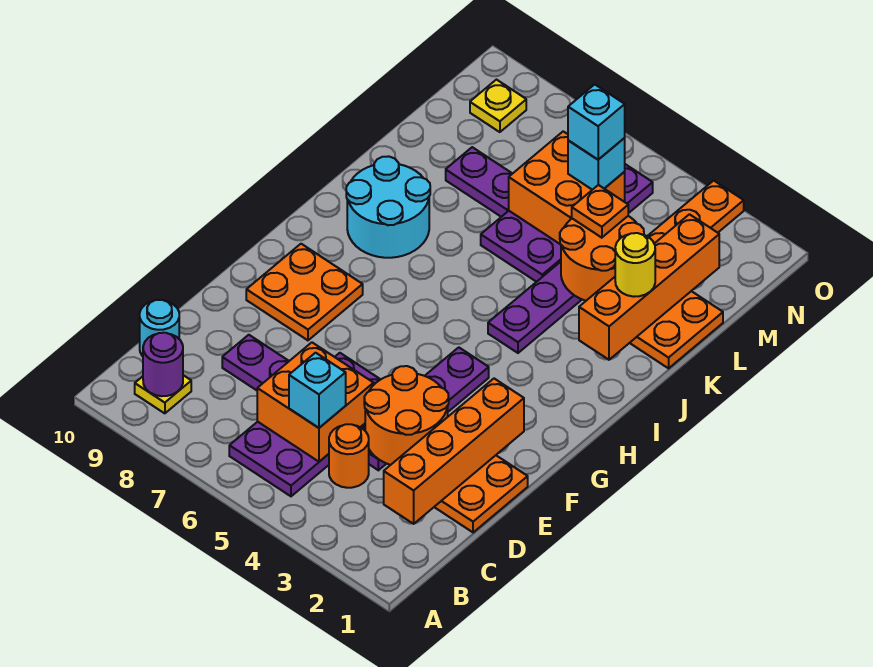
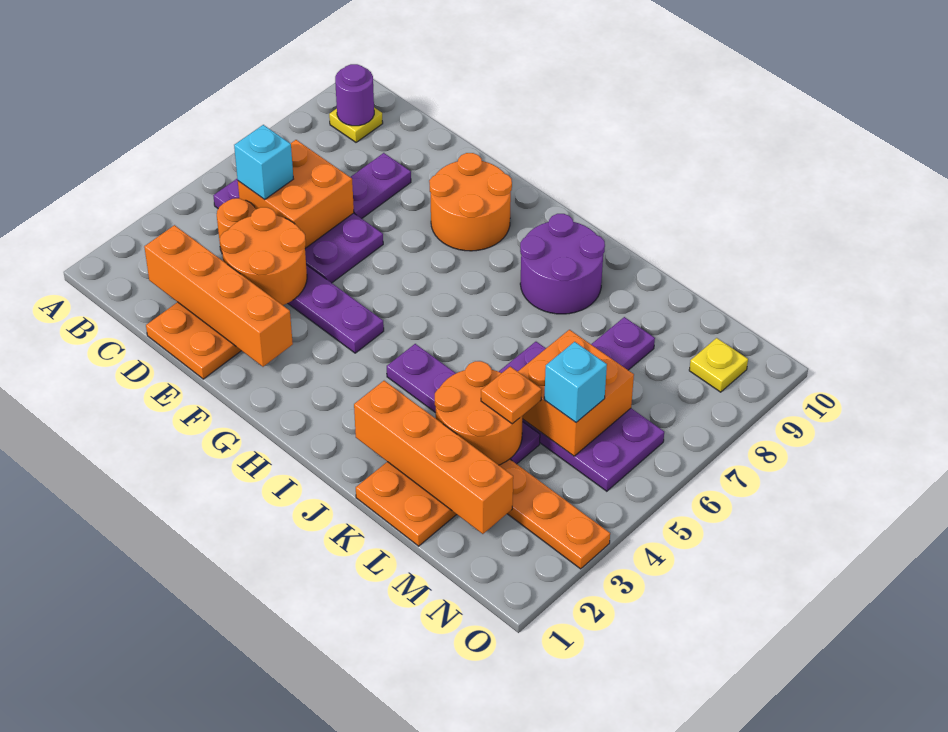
cyan round brick C10 level 1 -> none
orange plate F8:G9 level 1 -> orange round brick F8:G9 level 1
cyan round brick I8:J9 level 1 -> purple round brick I8:J9 level 1
yellow round brick K2 level 3 -> none
cyan brick M5 level 4 -> none

